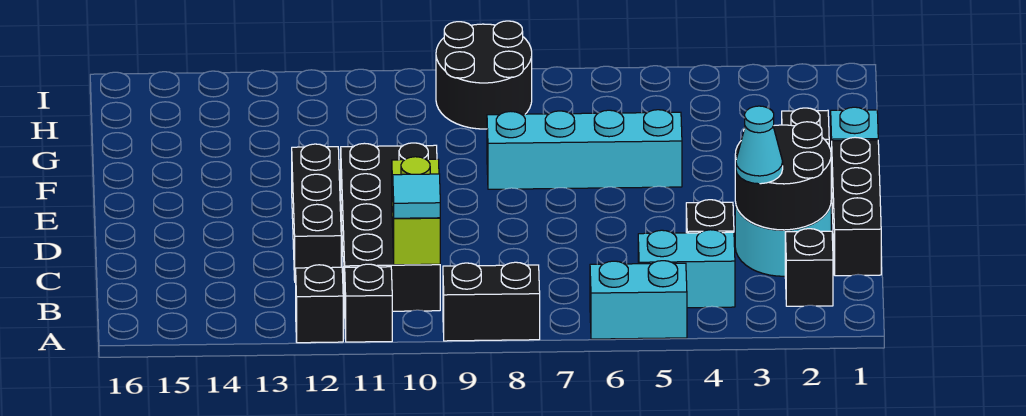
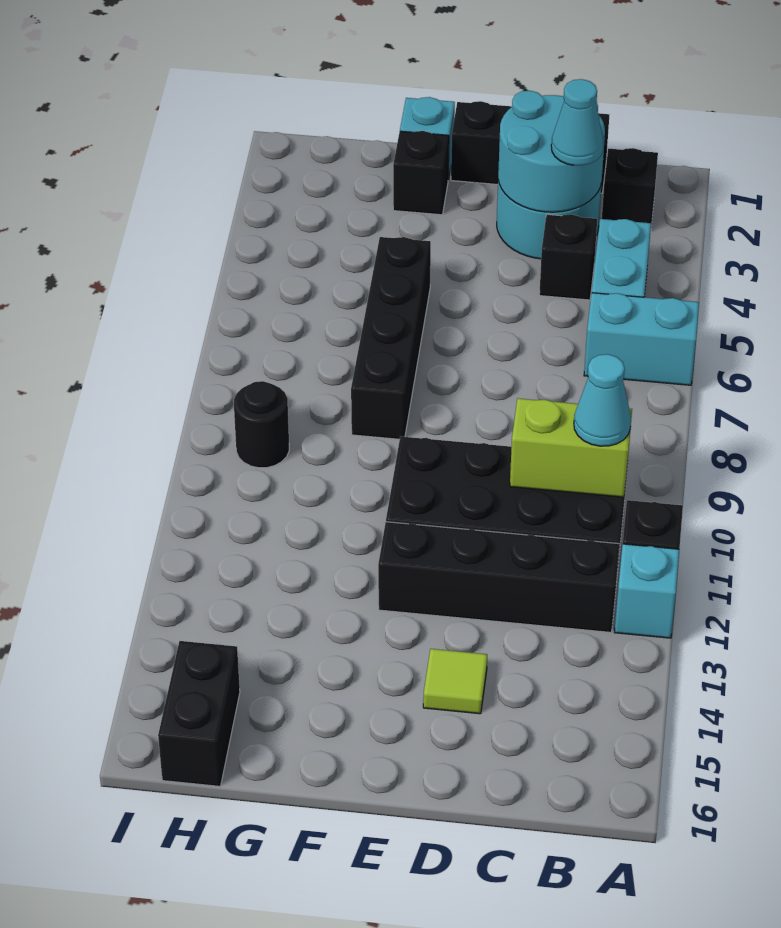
cyan brick A5:A6 level 1 -> cyan brick A6:B6 level 1
black brick A8:A9 level 1 -> black brick H15:H16 level 1
black brick A12 level 1 -> cyan brick A12 level 1
cyan tile B10 level 3 -> cyan cone B10 level 3
black round brick C2:D3 level 2 -> cyan round brick C2:D3 level 2
black brick C12:E12 level 1 -> black brick B12:E12 level 1
none -> lime tile D14 level 1
cyan brick F5:F8 level 1 -> black brick F5:F8 level 1
black round brick H8:I9 level 1 -> black round brick H9 level 1

